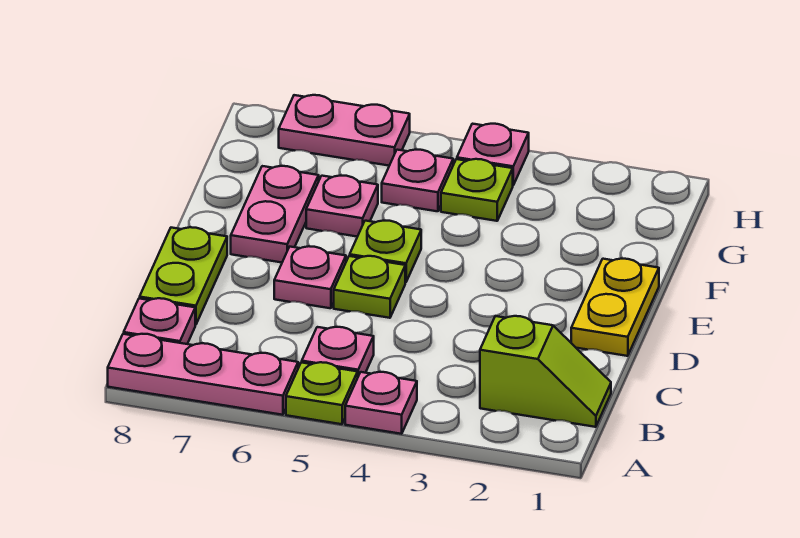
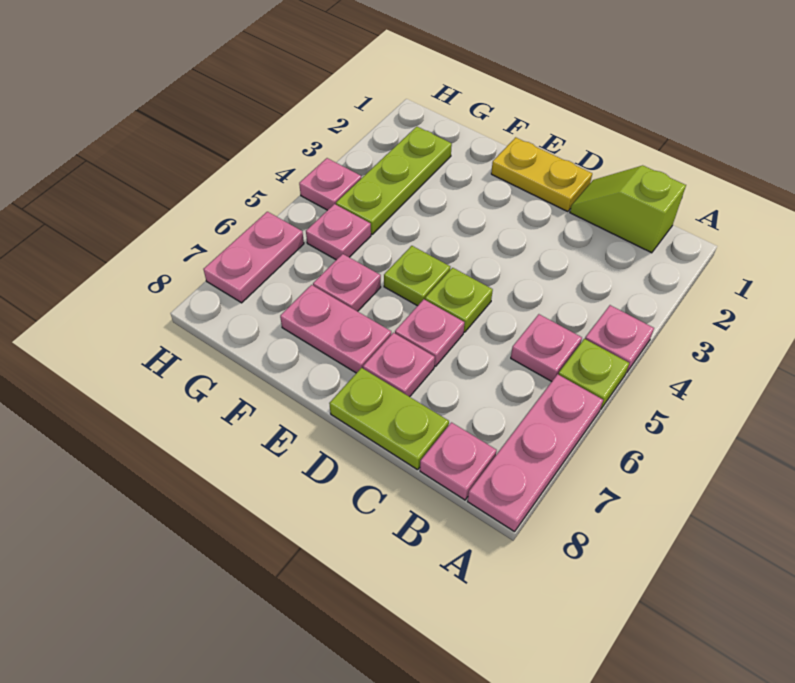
lime slope B1:B2 level 1 top 2 -> lime slope B1:C1 level 1 top B
none -> pink plate D7 level 1
lime plate G4 level 1 -> lime plate G2:G4 level 1

